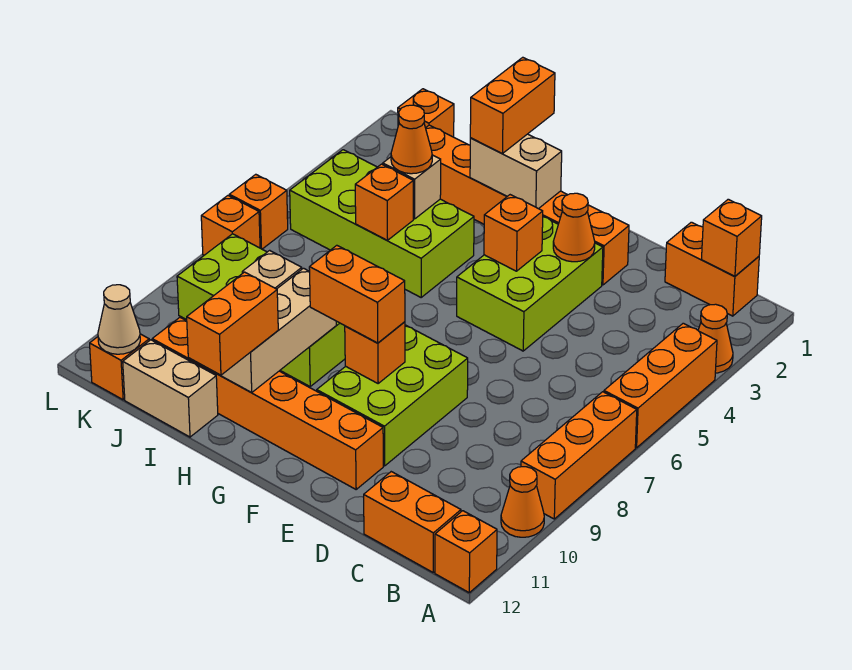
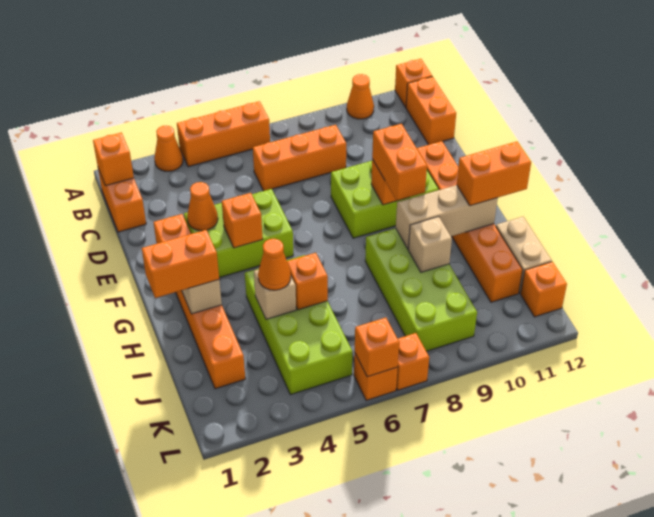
orange brick A7:A9 level 1 -> orange brick C6:C8 level 1
orange brick K1 level 1 -> orange brick L6 level 2
tan cone K12 level 2 -> none

